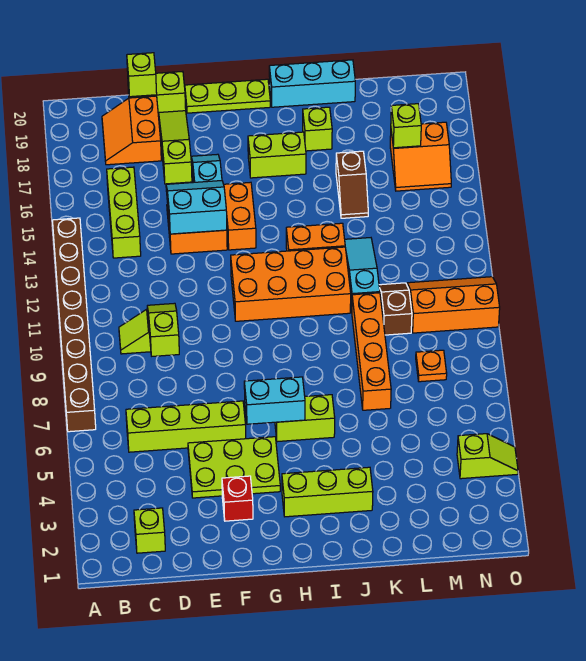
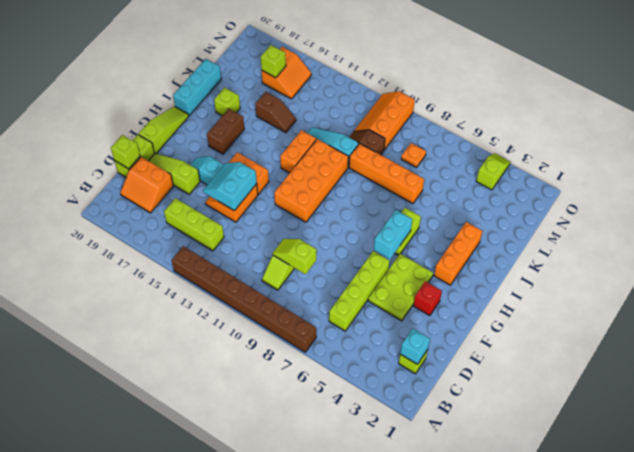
none -> cyan brick C2 level 2
lime plate F20:H20 level 1 -> lime slope F20:H20 level 1 top F
lime brick H3:J3 level 1 -> orange brick H3:J3 level 1
lime brick H17:I17 level 1 -> brown brick H17:I17 level 1

